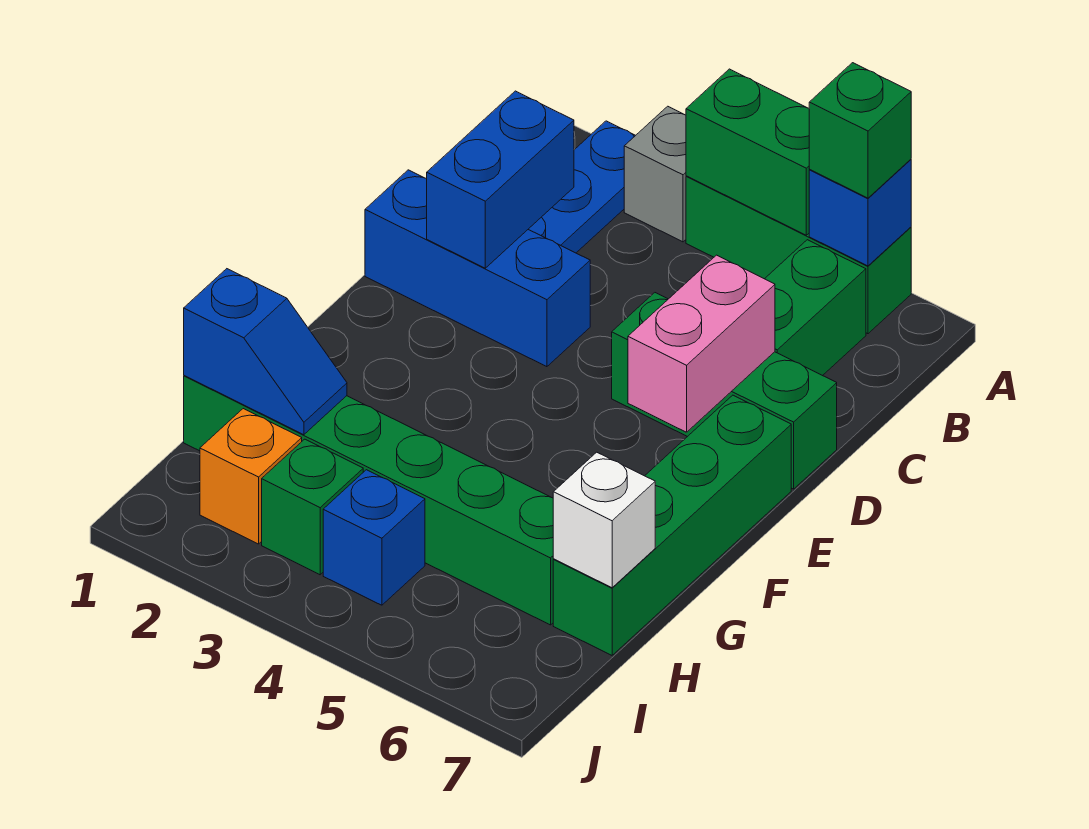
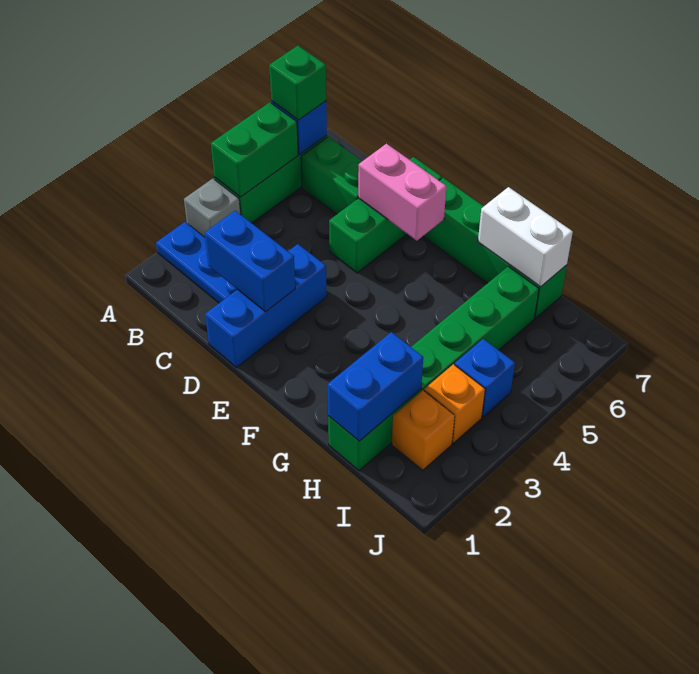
blue slope H1:H2 level 2 top 1 -> blue brick H1:H2 level 2
white brick H7 level 2 -> white brick G7:H7 level 2
green brick I3 level 1 -> orange brick I3 level 1

